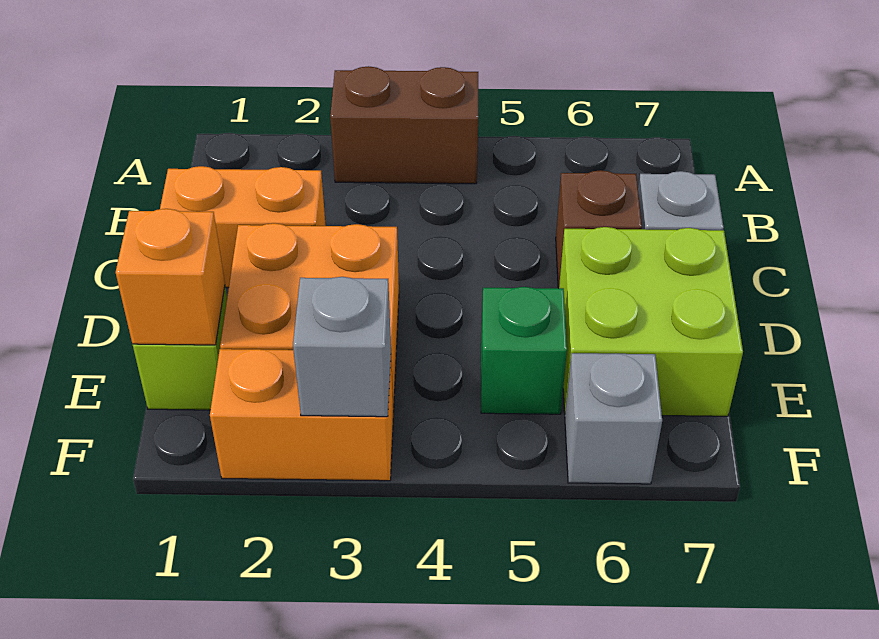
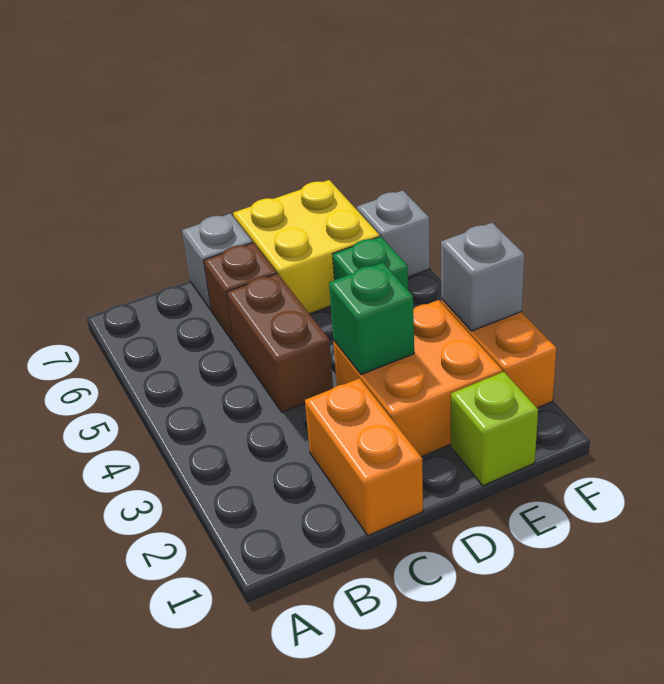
brown brick A3:A4 level 1 -> brown brick C4:C5 level 1
none -> green brick D3 level 2
lime brick D6:E7 level 1 -> yellow brick D6:E7 level 1
orange brick E1 level 2 -> none

